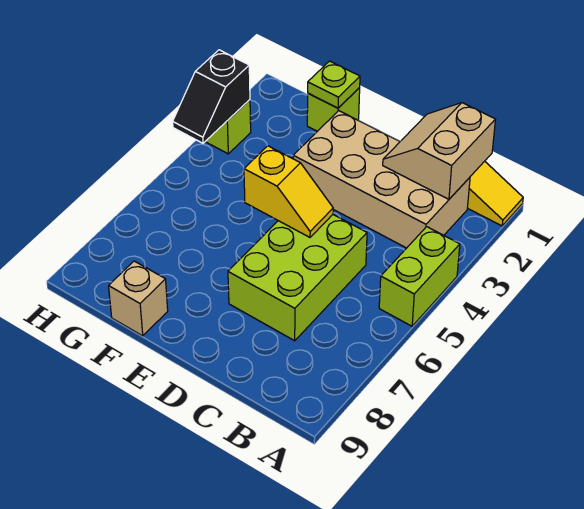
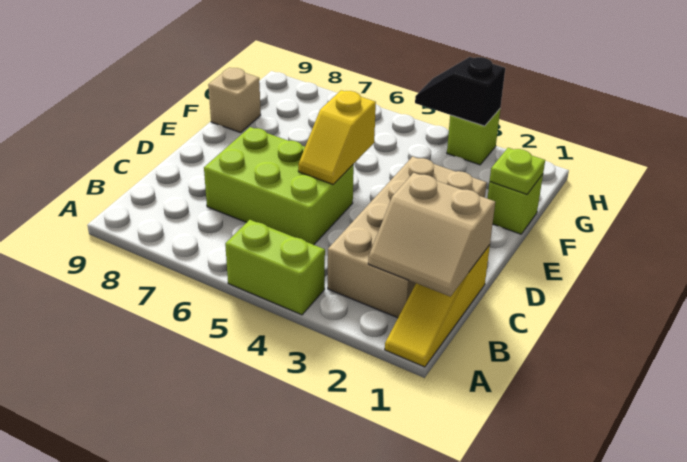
tan slope B1:C2 level 2 top B -> tan slope B1:C2 level 2 top C

